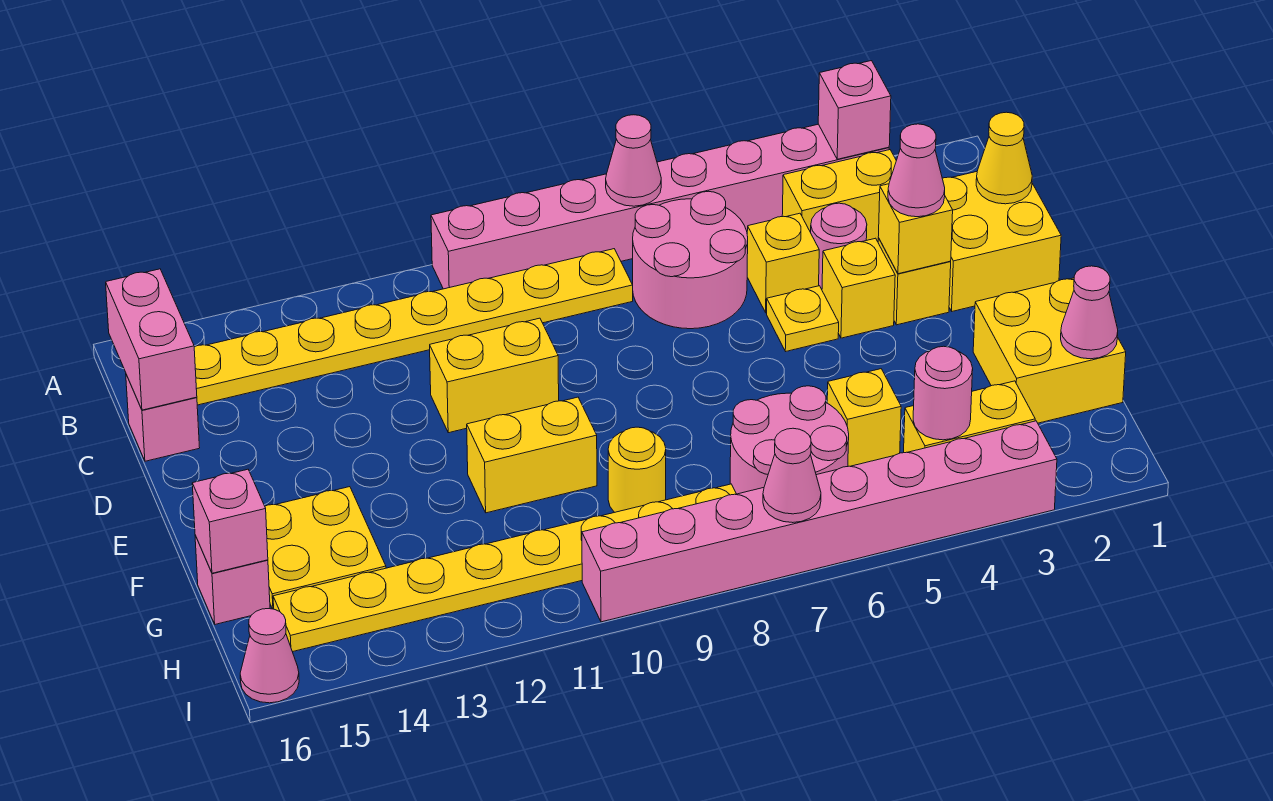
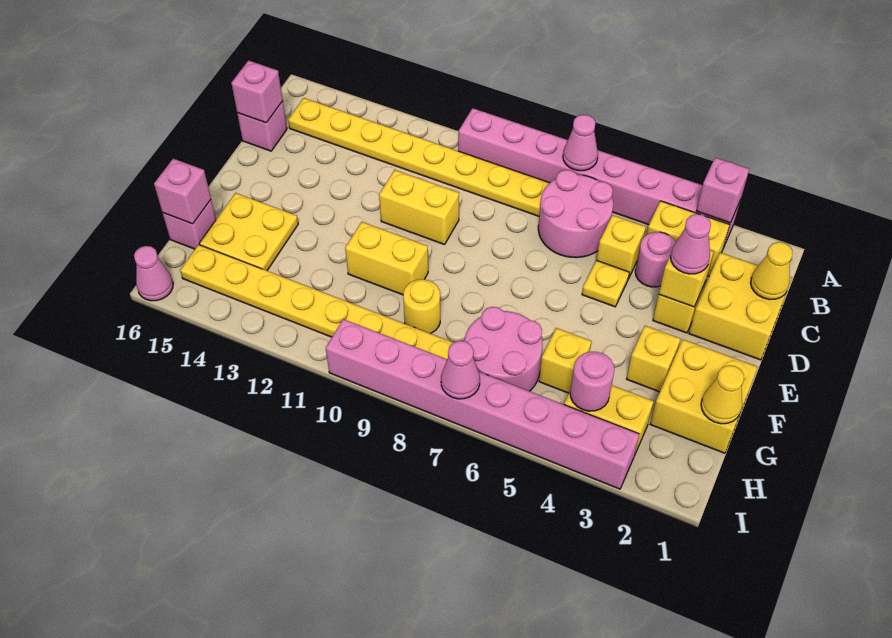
pink brick B16:C16 level 2 -> pink brick C16 level 2
yellow brick D4 level 1 -> yellow brick F3 level 1
pink cone G1 level 2 -> yellow cone G1 level 2

